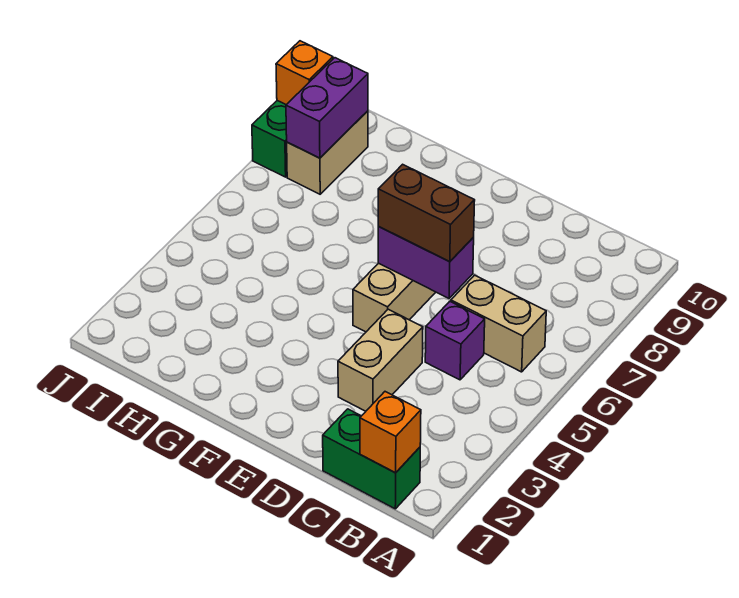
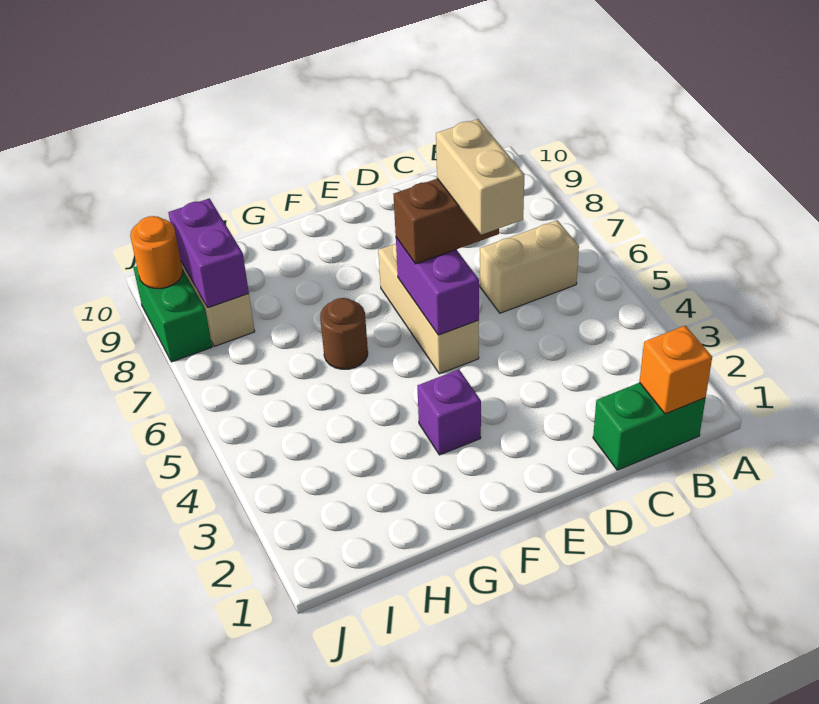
purple brick C5 level 1 -> purple brick F3 level 1
tan brick D3:D4 level 1 -> tan brick D5:D6 level 4
purple brick D6:E6 level 2 -> purple brick E5:E6 level 2
none -> brown round brick G6 level 1
orange brick J9 level 2 -> orange round brick J9 level 2

